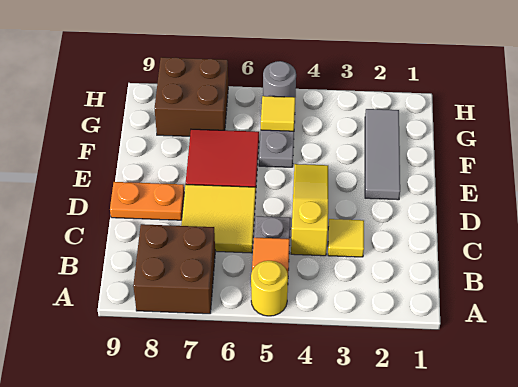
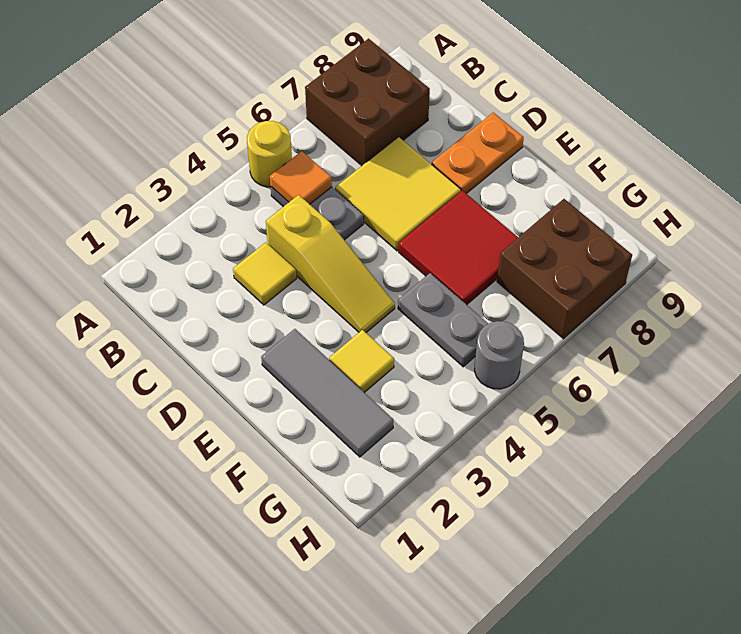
yellow tile G5 level 2 -> yellow tile F3 level 1

